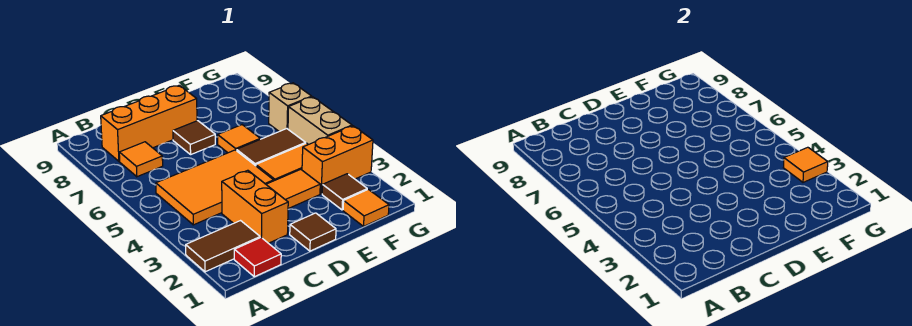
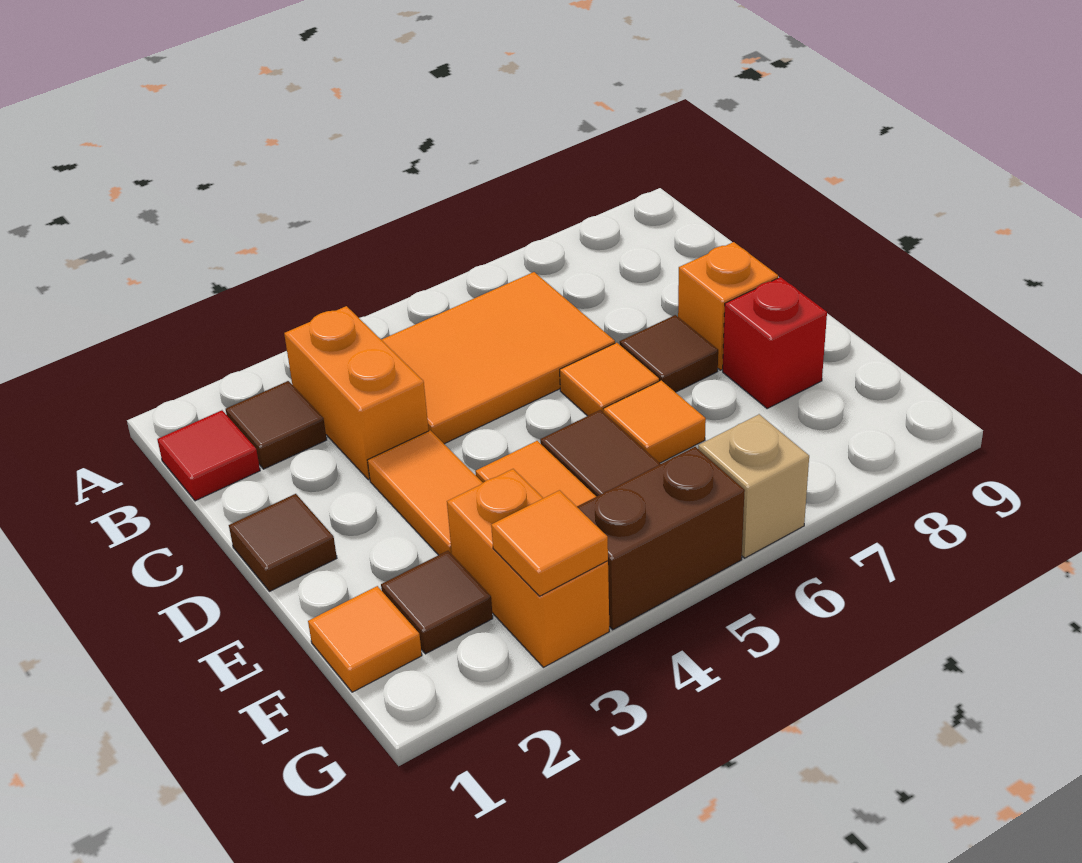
brown tile A2:B2 level 1 -> brown tile B2 level 1
orange tile B4:D5 level 1 -> orange tile B4:C6 level 1
orange tile B7 level 1 -> orange tile D6 level 1
orange brick B8:D8 level 1 -> orange brick D8 level 1
orange brick C2:C3 level 1 -> orange brick B3:C3 level 1
none -> red brick E8 level 1
tan brick G4:G5 level 1 -> brown brick G4:G5 level 1

